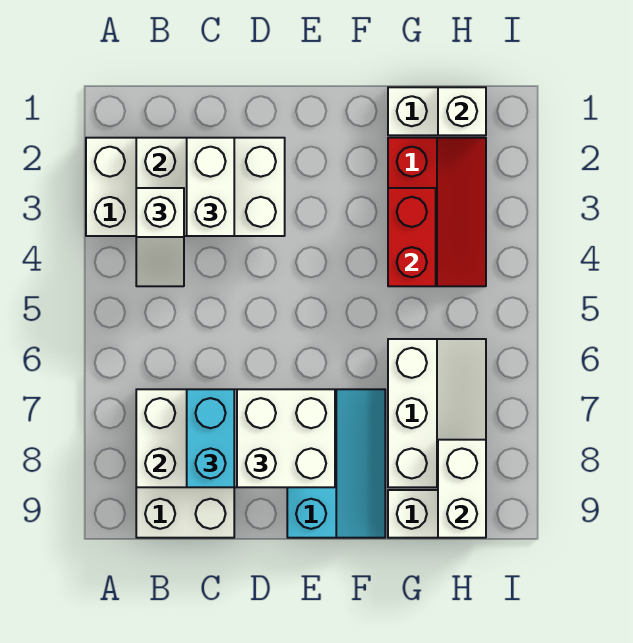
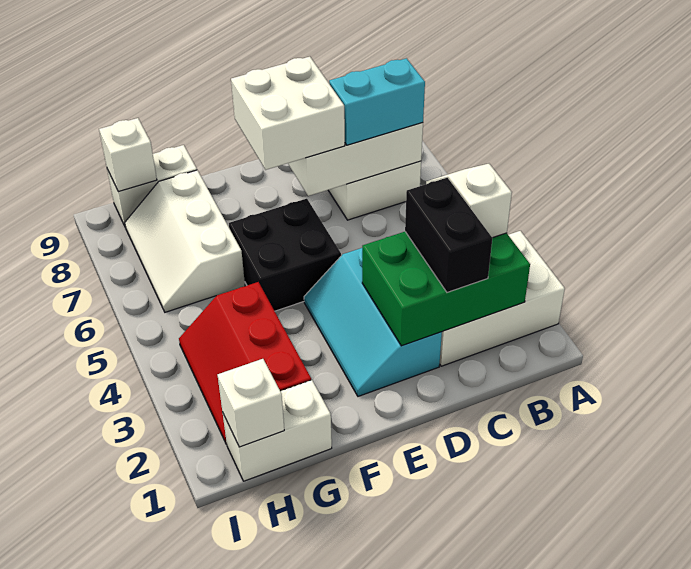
white brick B2:D3 level 2 -> green brick B2:D3 level 2
white brick C2:C3 level 3 -> black brick C2:C3 level 3
cyan brick C7:C8 level 3 -> cyan brick B7:C7 level 3
none -> black brick E5:F6 level 1
cyan slope E7:F9 level 1 top E -> cyan slope D2:E4 level 1 top D
red brick G3:G4 level 2 -> none
white brick H8:H9 level 2 -> white brick H9 level 2

